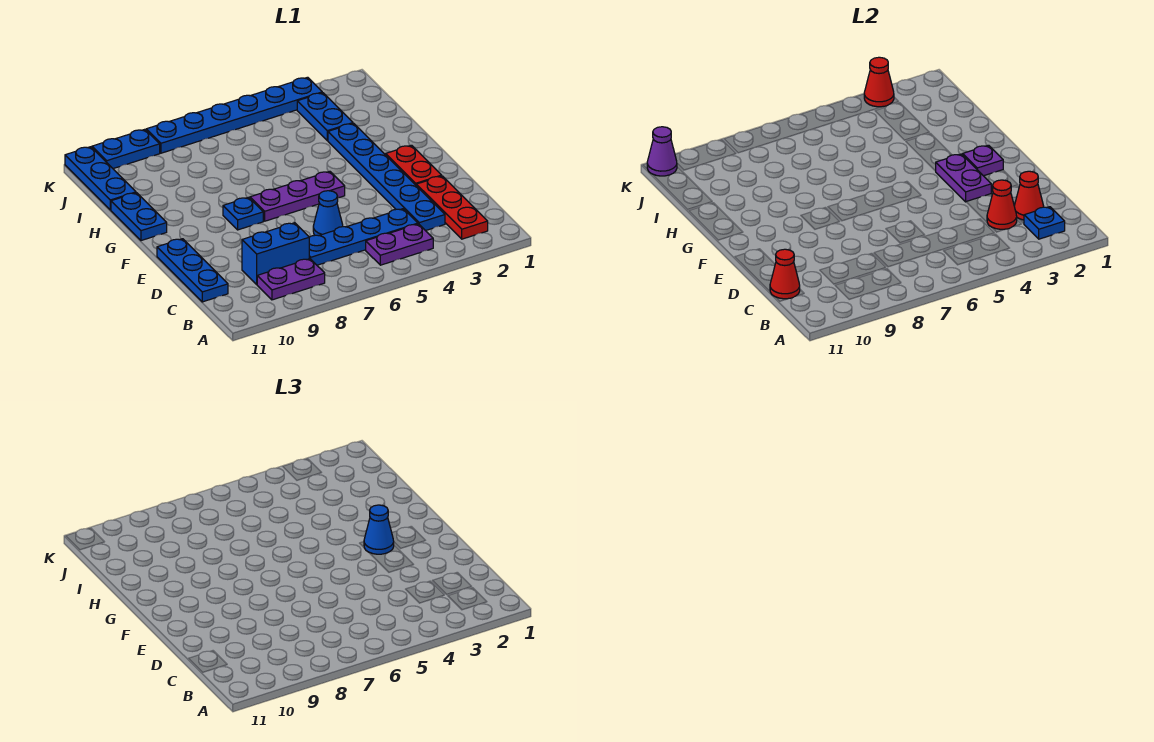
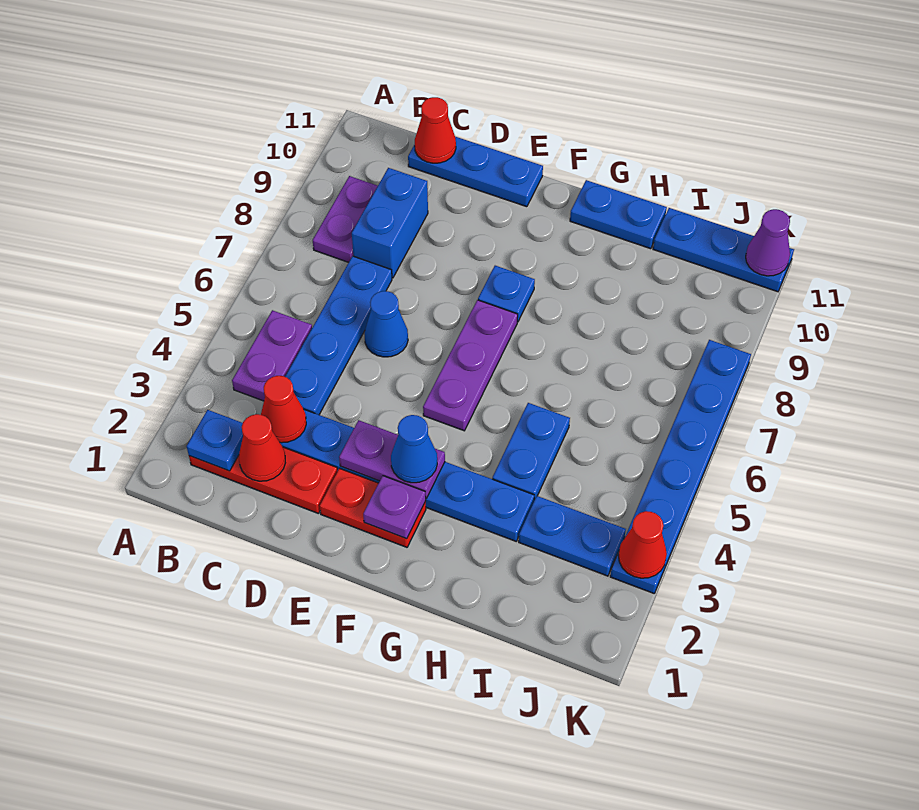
blue plate K9:K10 level 1 -> blue plate H4:H5 level 1

